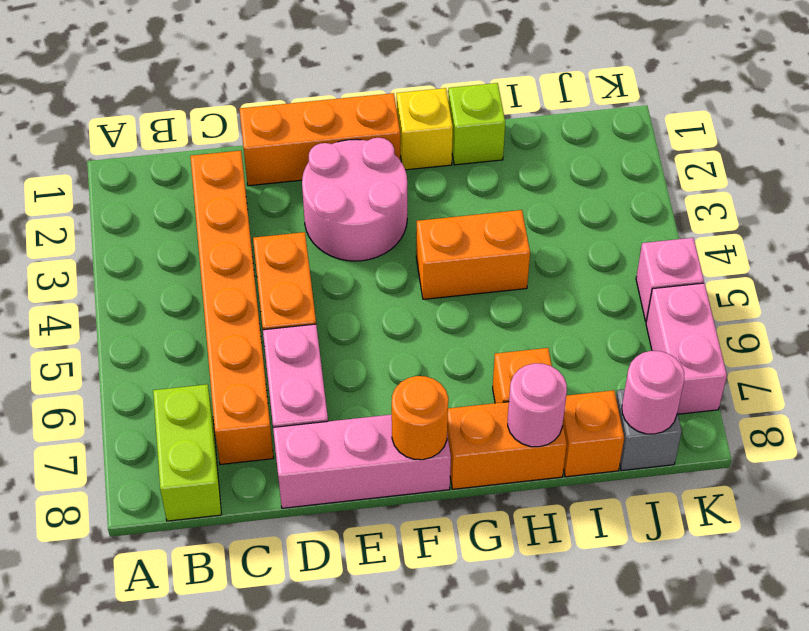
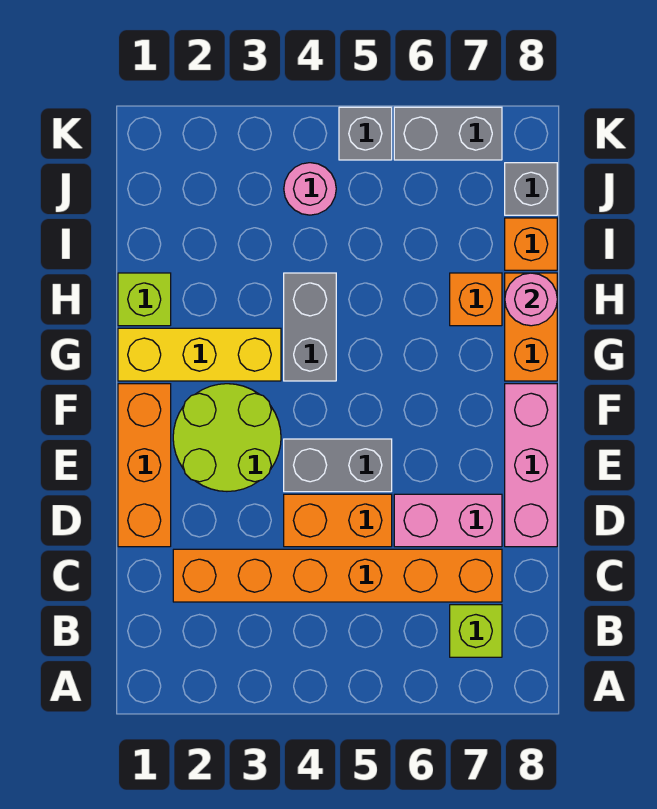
lime brick B7:B8 level 1 -> lime brick B7 level 1
pink round brick E2:F3 level 1 -> lime round brick E2:F3 level 1
none -> grey brick E4:E5 level 1
orange round brick F8 level 2 -> none
yellow brick G1 level 1 -> yellow brick G1:G3 level 1
orange brick G4:H4 level 1 -> grey brick G4:H4 level 1
pink round brick J8 level 2 -> pink round brick J4 level 1
pink brick K5 level 1 -> grey brick K5 level 1
pink brick K6:K7 level 1 -> grey brick K6:K7 level 1

